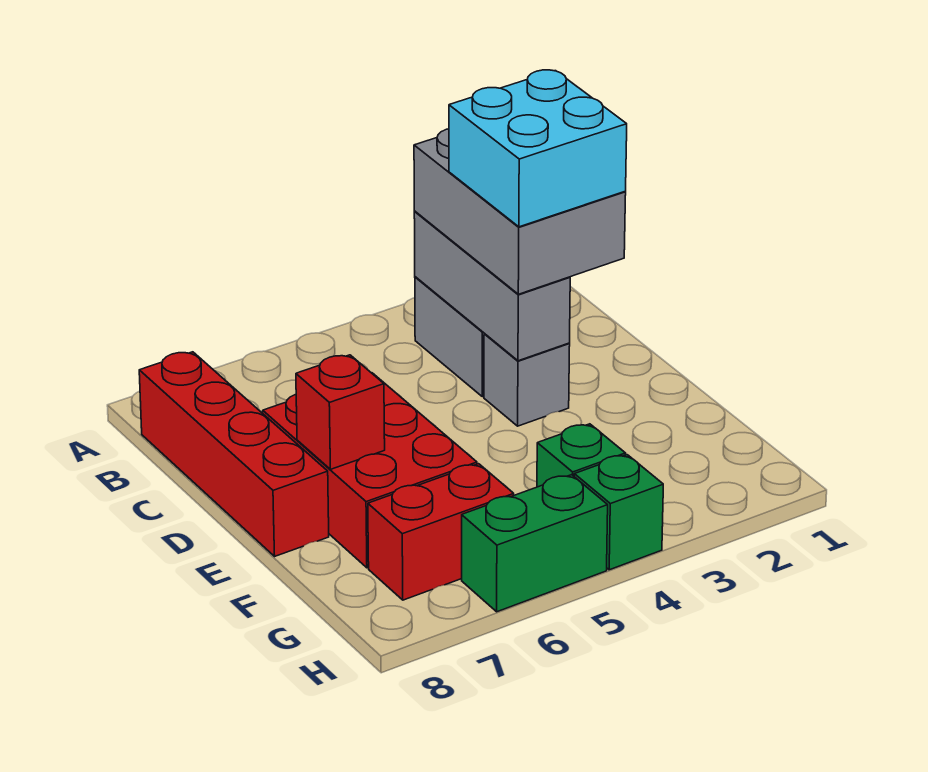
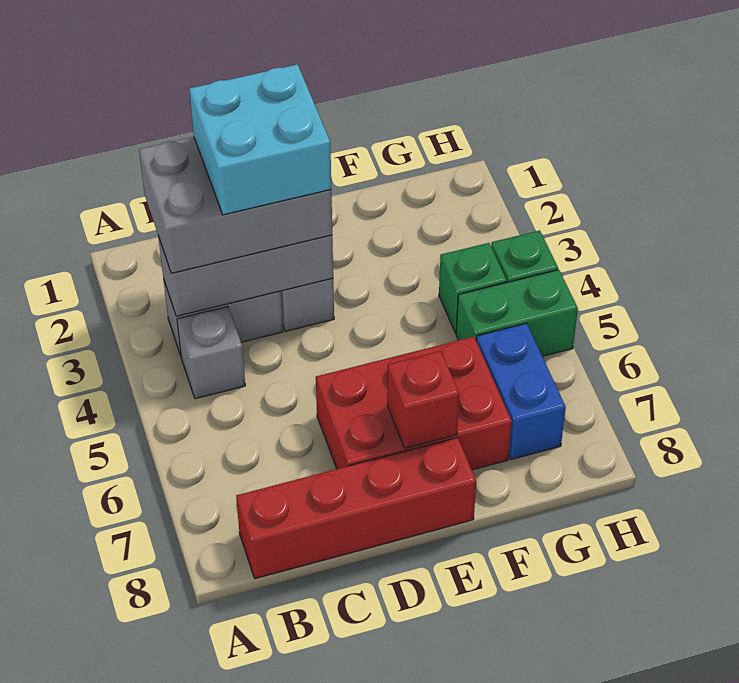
none -> grey brick B4 level 1
red brick G6:G7 level 1 -> blue brick G6:G7 level 1
green brick H5:H6 level 1 -> green brick G5:H5 level 1

